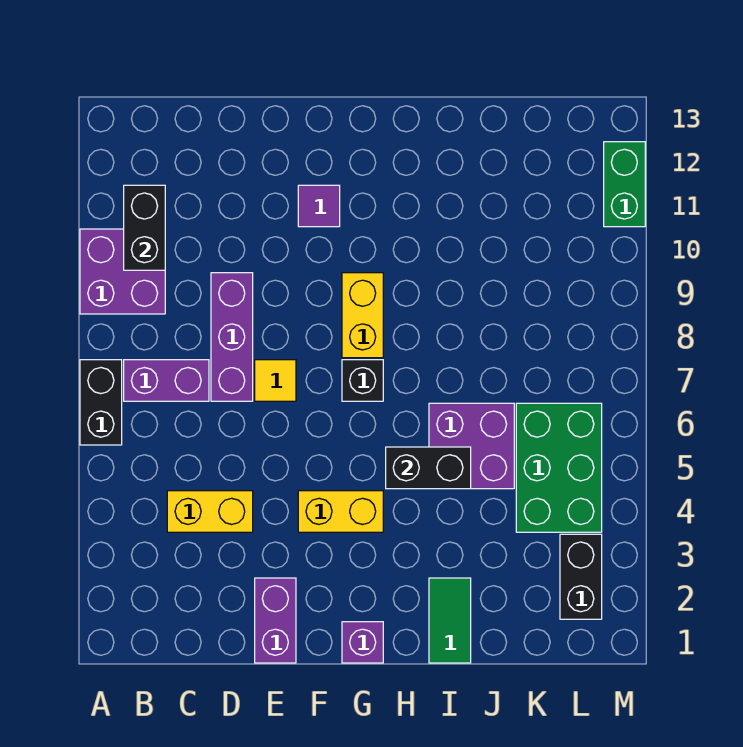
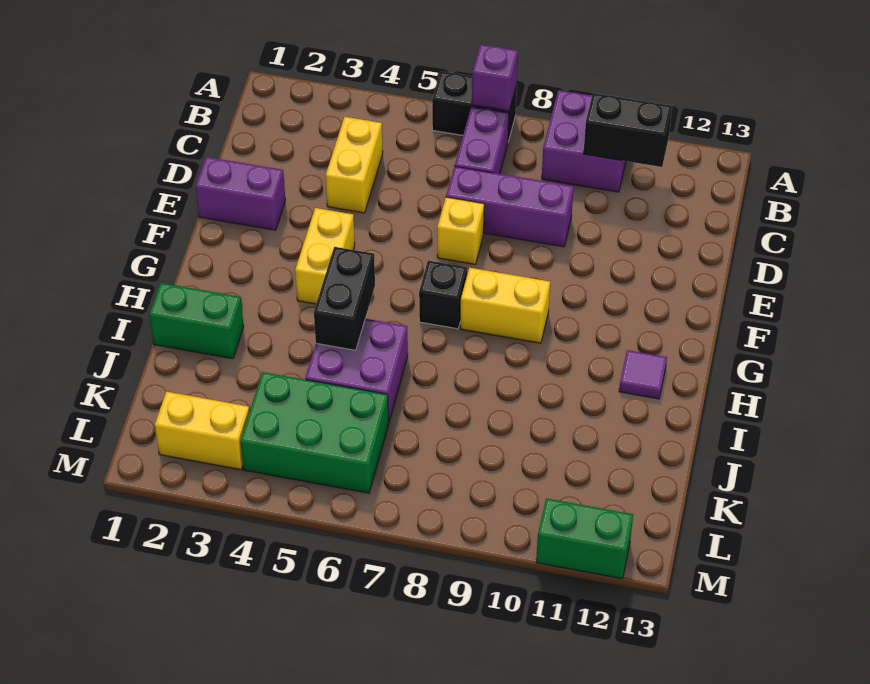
yellow tile E7 level 1 -> yellow brick E7 level 1
purple tile F11 level 1 -> purple tile H12 level 1
purple brick G1 level 1 -> purple brick A7 level 2
green tile I1:I2 level 1 -> green brick I1:I2 level 1
black brick L2:L3 level 1 -> yellow brick L2:L3 level 1

